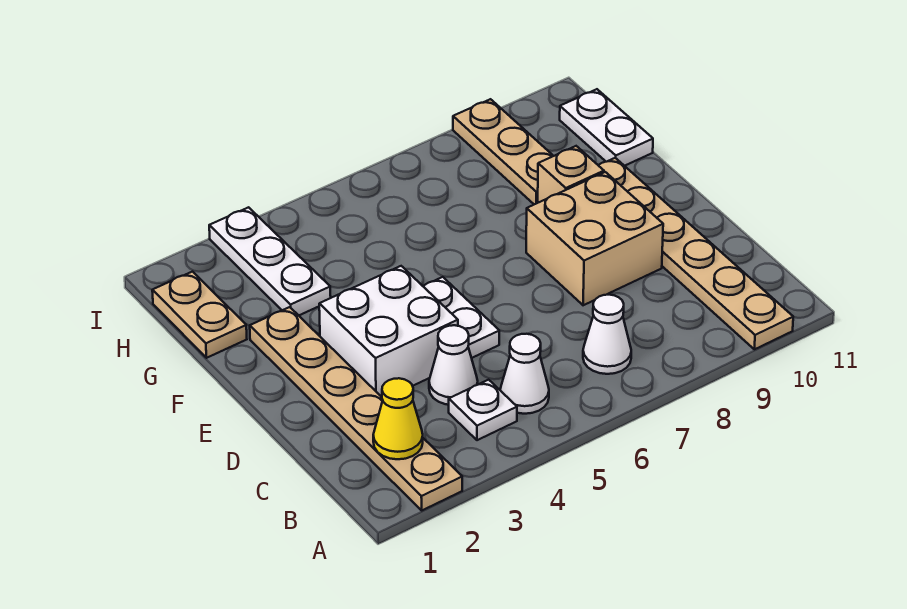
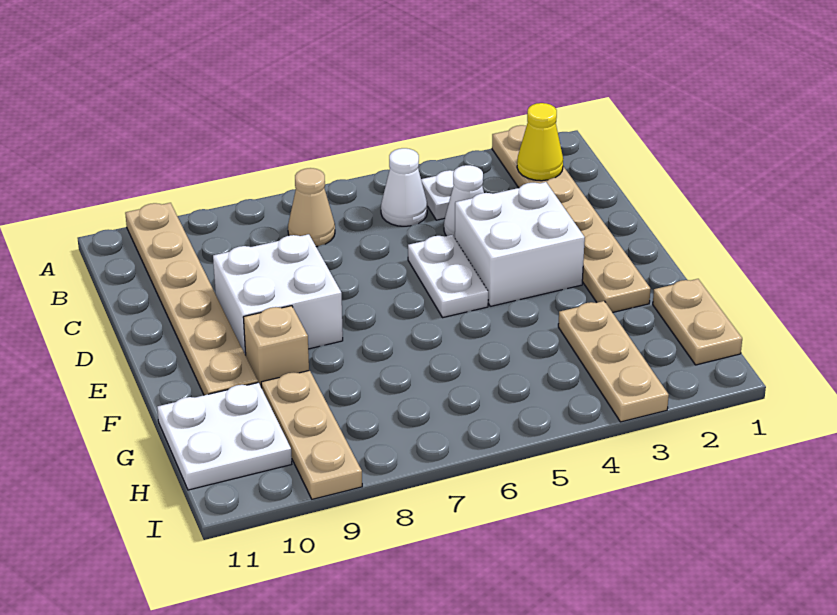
white cone B7 level 1 -> tan cone B7 level 1
tan brick D8:E9 level 1 -> white brick D8:E9 level 1
white plate G3:I3 level 1 -> tan plate G3:I3 level 1
white plate G11:H11 level 1 -> white plate G10:H11 level 1

